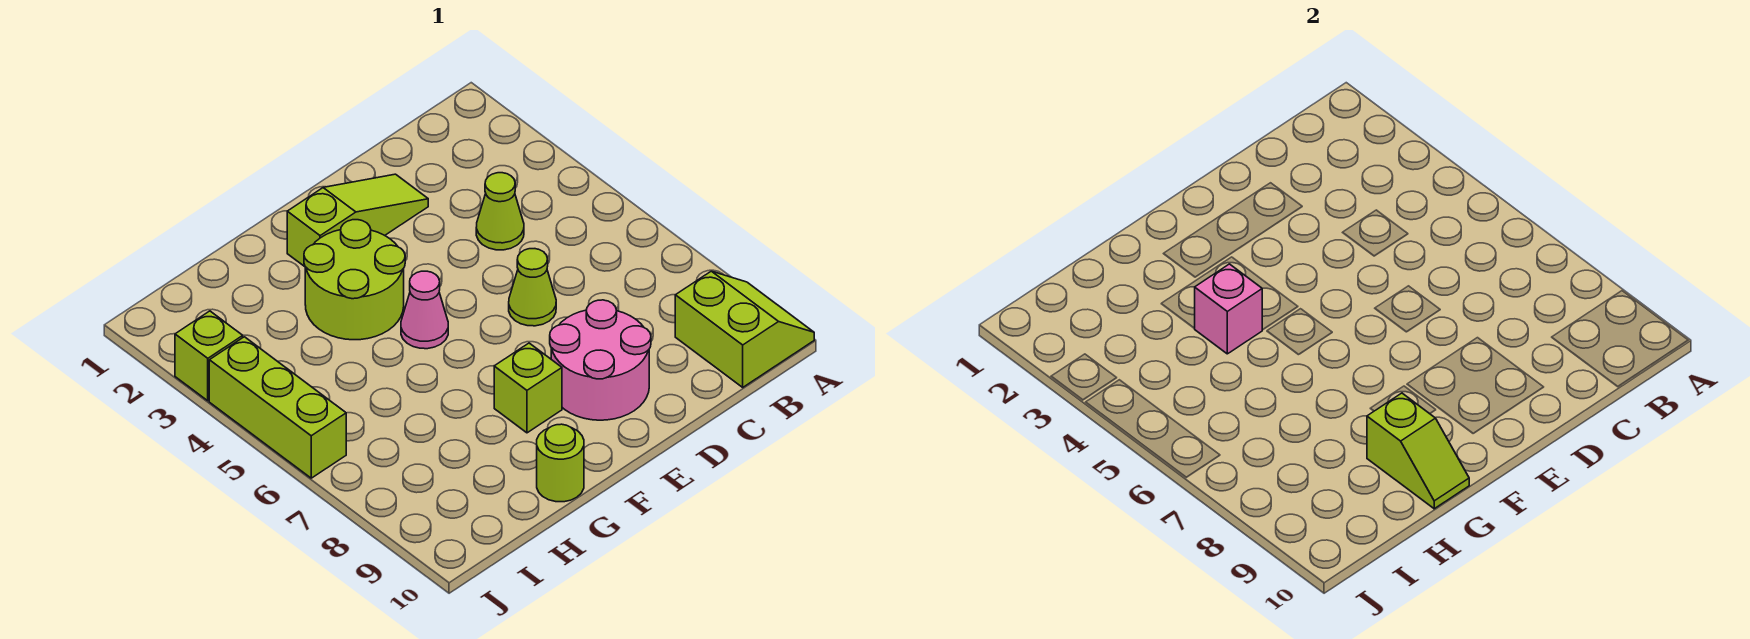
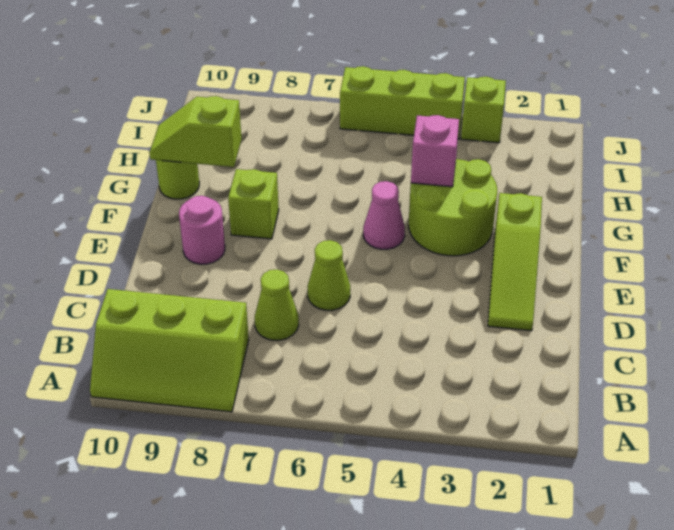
lime slope A9:B10 level 1 top B -> lime slope A8:B10 level 1 top B
lime cone C4 level 1 -> lime cone C7 level 1
pink round brick D8:E9 level 1 -> pink round brick E9 level 1

